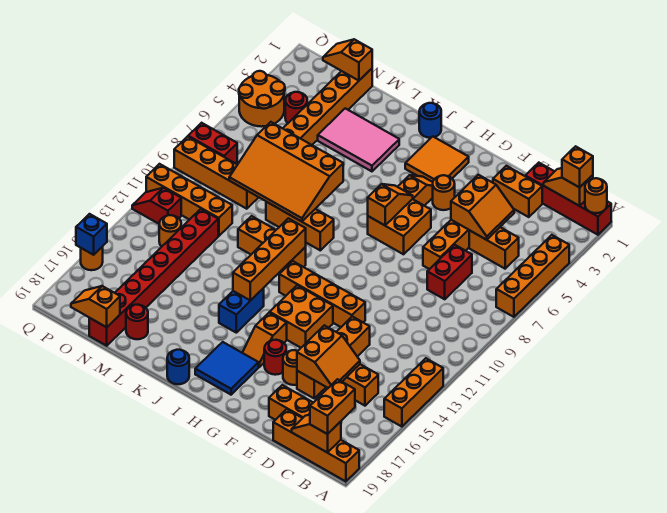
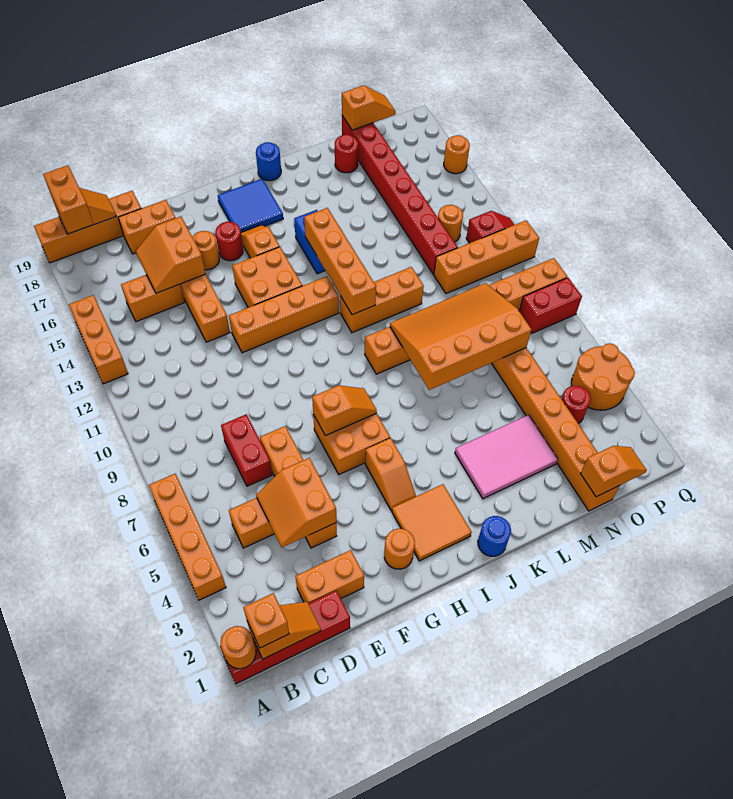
orange round brick G4 level 1 -> orange round brick G2 level 1
orange slope H6:H7 level 2 top 7 -> orange slope G7:H7 level 2 top G
blue brick Q16 level 2 -> none

